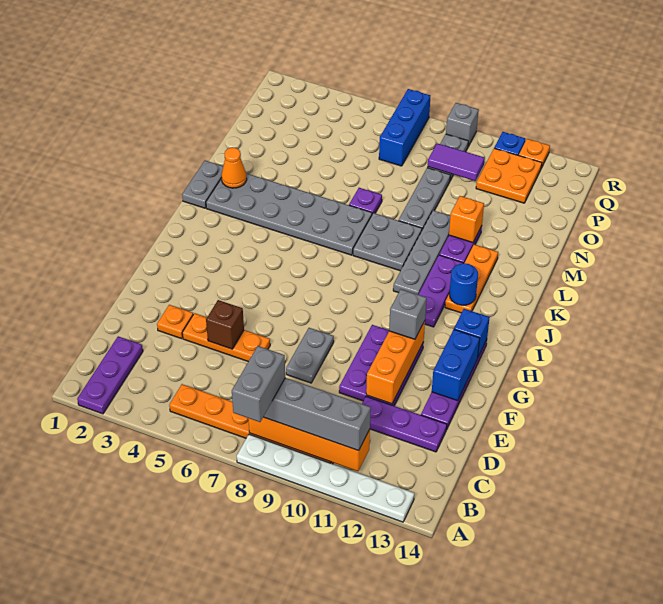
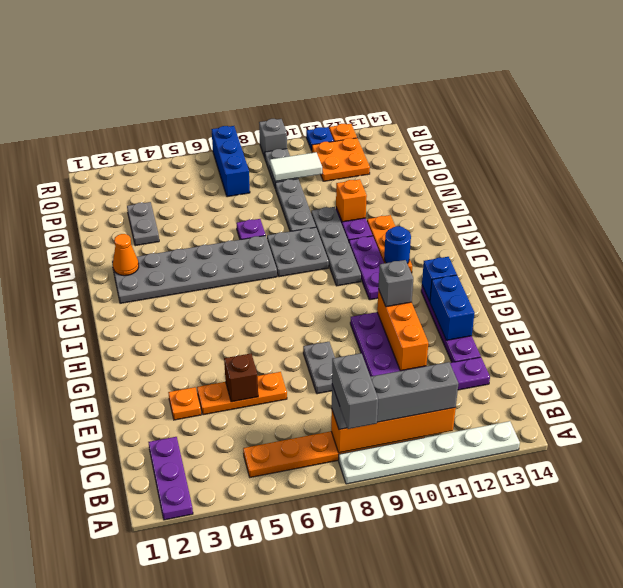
grey plate K1:L1 level 1 -> grey plate N3:O3 level 1
purple tile P9:P10 level 2 -> white tile P9:P10 level 2

